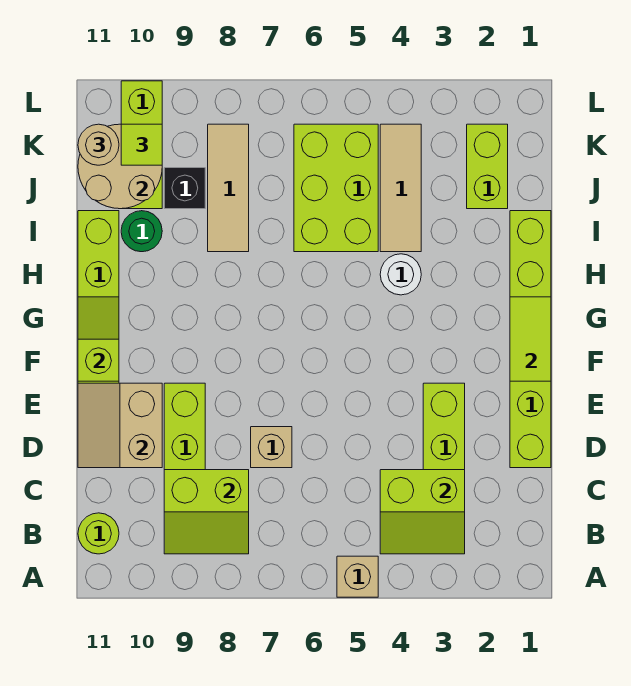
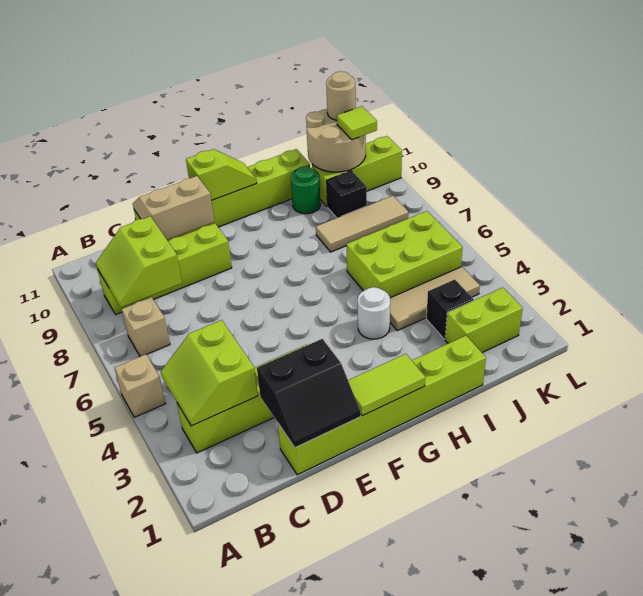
lime round brick B11 level 1 -> none
none -> black slope D1:E2 level 2 top 2
tan brick D7 level 1 -> tan brick B7 level 1
none -> black brick J3 level 1

